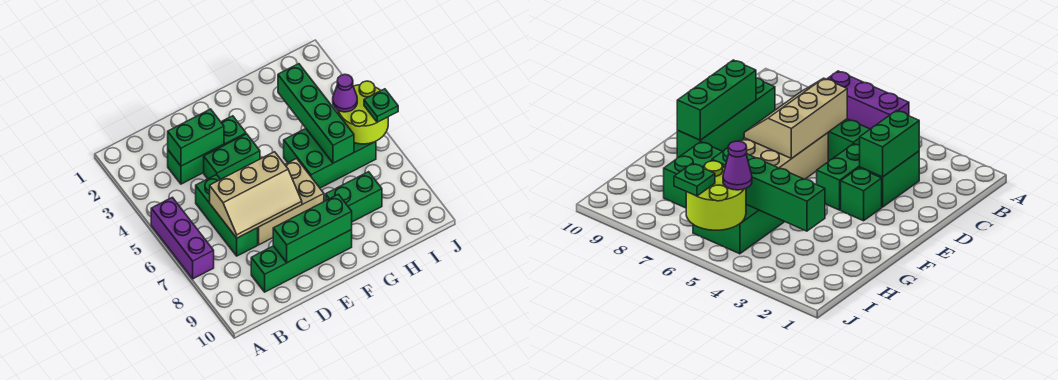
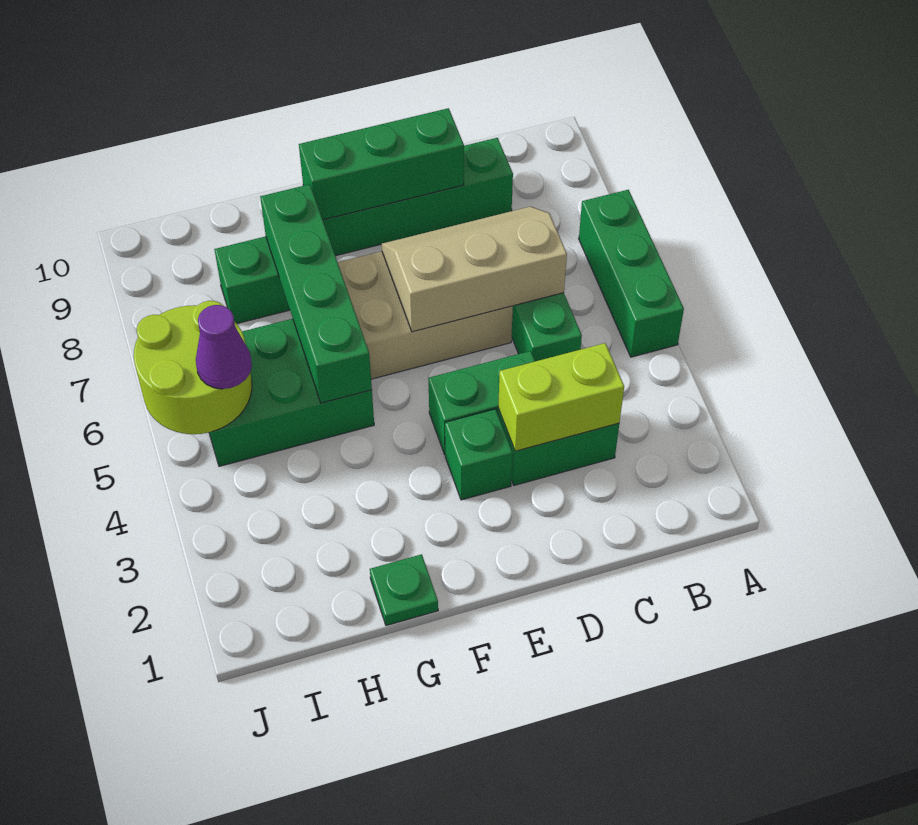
purple brick A5:A7 level 1 -> green brick A5:A7 level 1
green brick C3:D3 level 2 -> lime brick C3:D3 level 2
green brick H3:H6 level 2 -> green brick G5:G8 level 2
green plate J6 level 3 -> green plate G1 level 1

